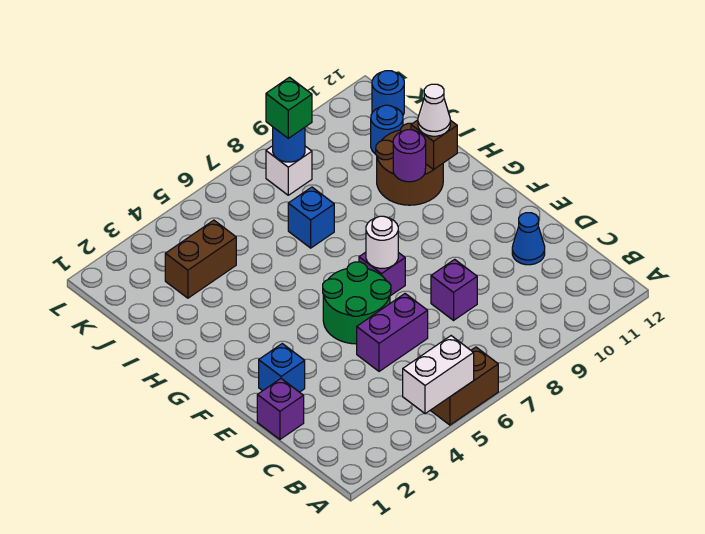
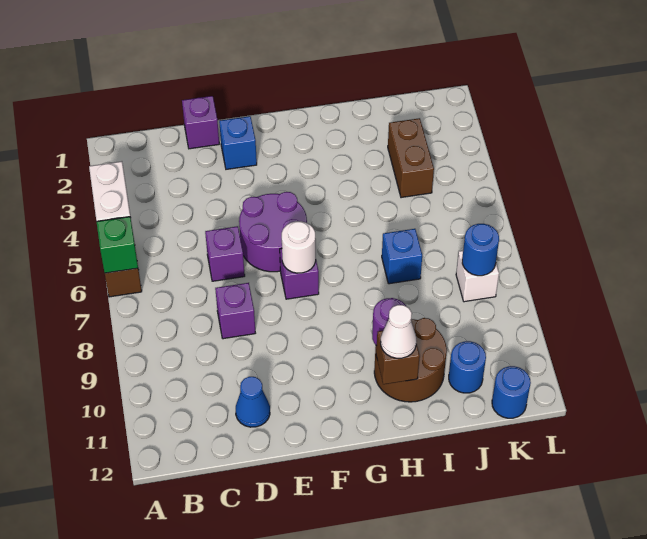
purple brick D5:D6 level 1 -> purple brick D6 level 1
green round brick E5:F6 level 1 -> purple round brick E5:F6 level 1
green brick K8 level 3 -> green brick A6 level 2

